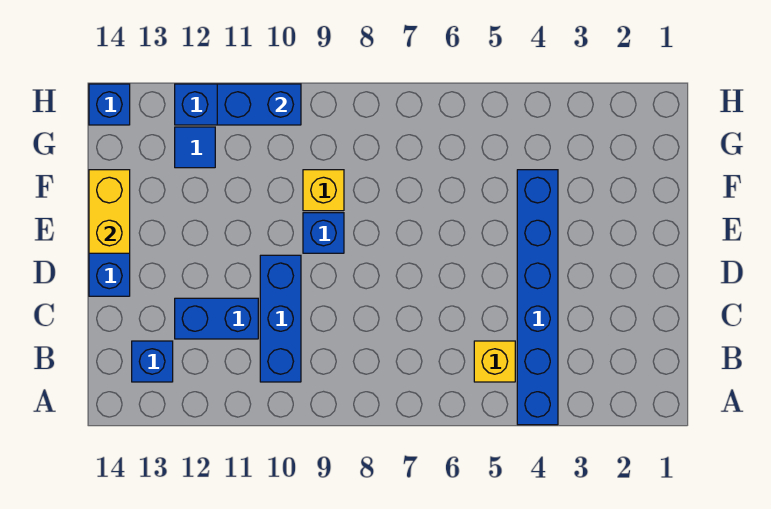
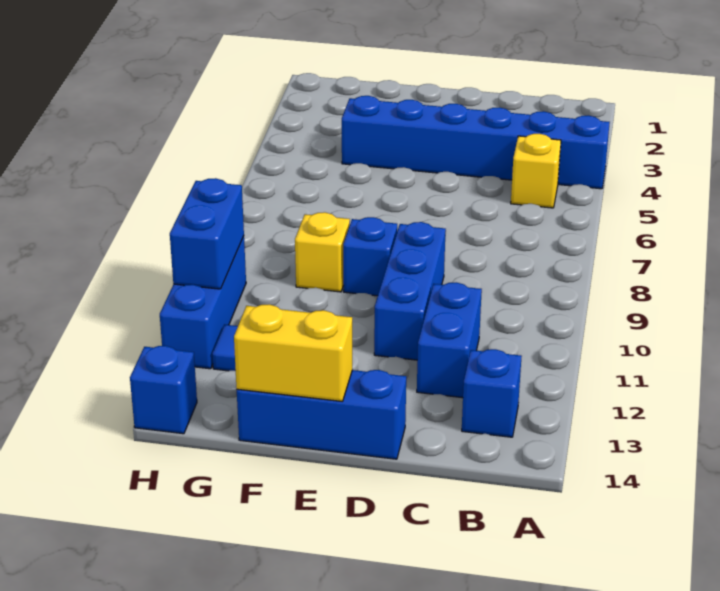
blue brick B10:D10 level 1 -> blue brick D9:D11 level 1

